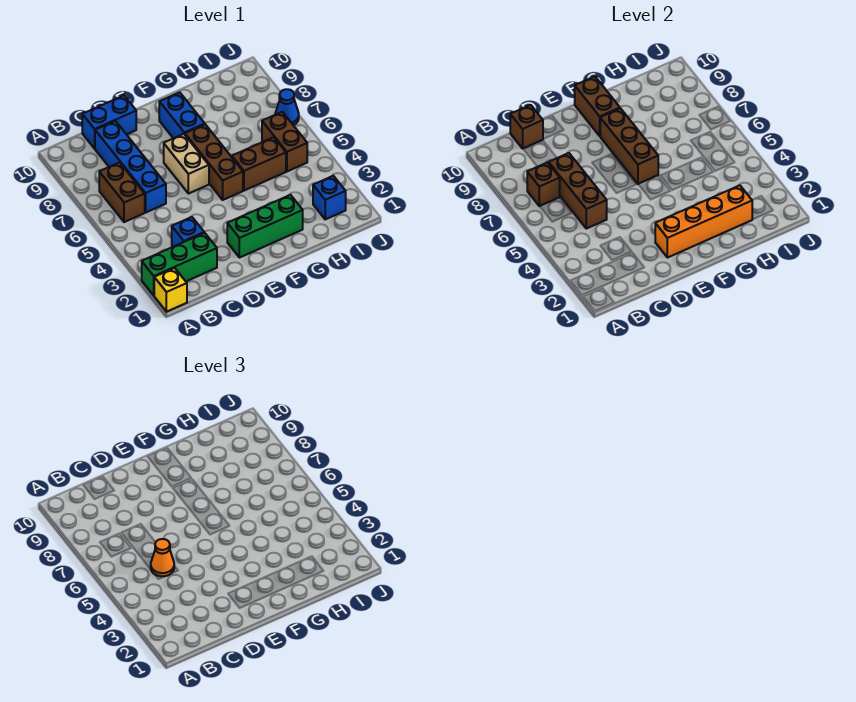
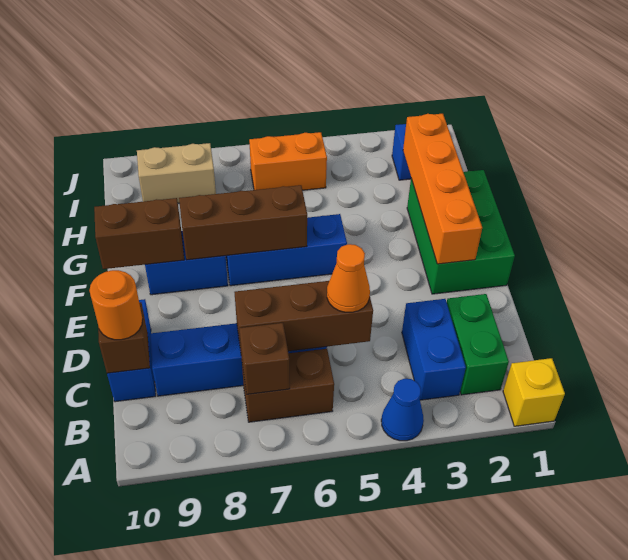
green brick A2:C2 level 1 -> green brick B2:C2 level 1
blue brick C3 level 1 -> blue brick B3:C3 level 1
none -> orange round brick C10 level 3
green brick E2:G2 level 1 -> green brick E1:G2 level 1
tan brick E6:E7 level 1 -> tan brick I8:I9 level 1
brown brick F5:F7 level 1 -> blue brick F5:F7 level 1
brown brick G5:H5 level 1 -> none
brown brick I5:I6 level 1 -> orange brick I5:I6 level 1
blue cone J7 level 1 -> blue cone A4 level 1

